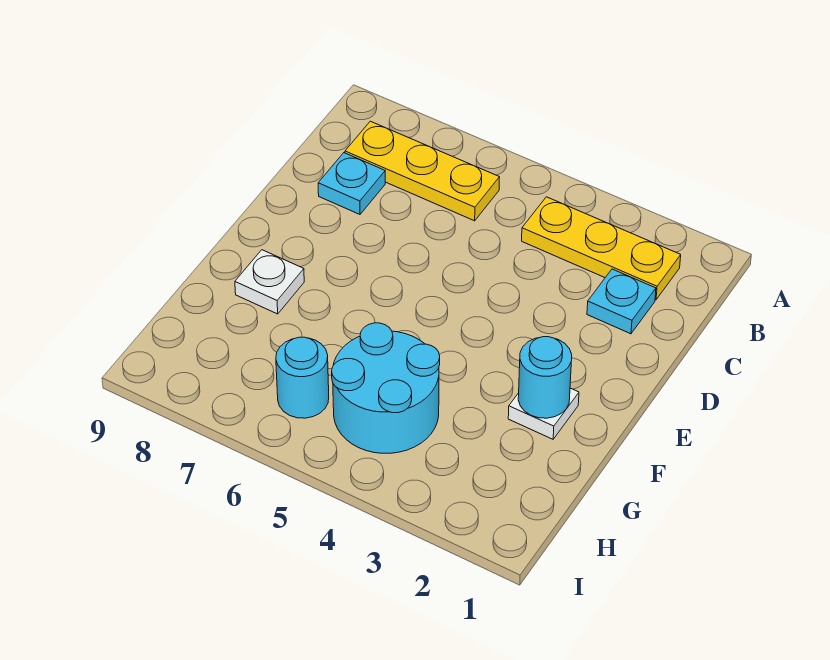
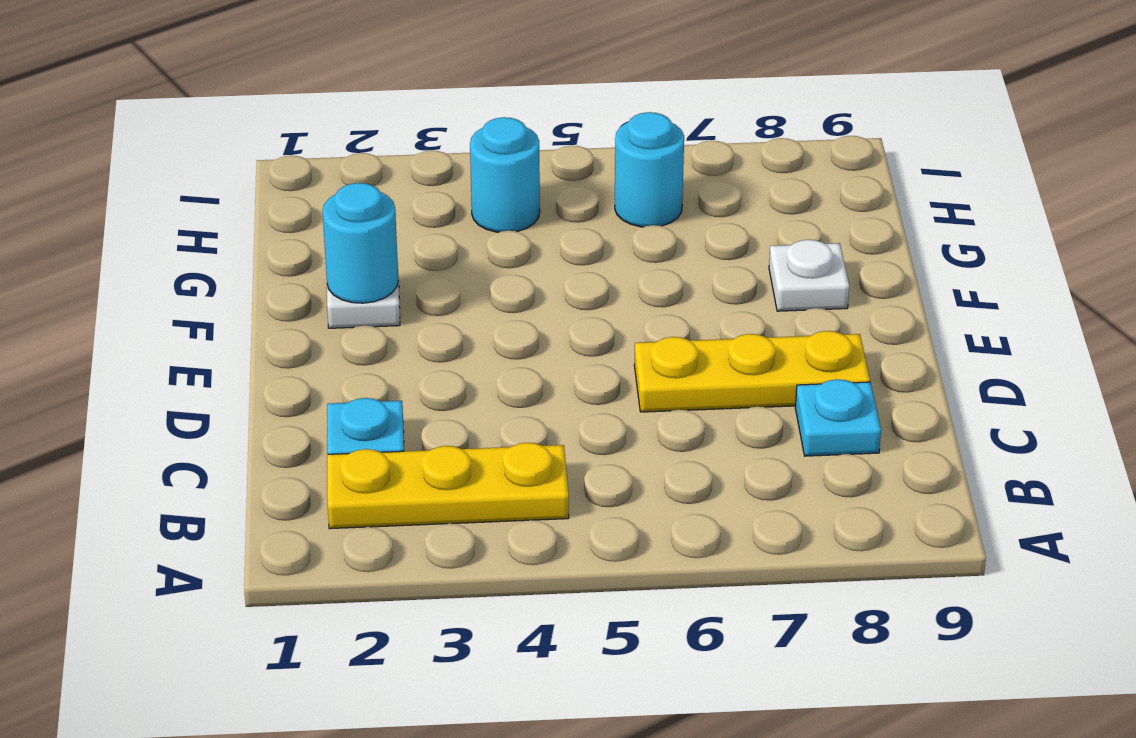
yellow plate B6:B8 level 1 -> yellow plate D6:D8 level 1
cyan round brick G4:H5 level 1 -> cyan round brick H4 level 1

